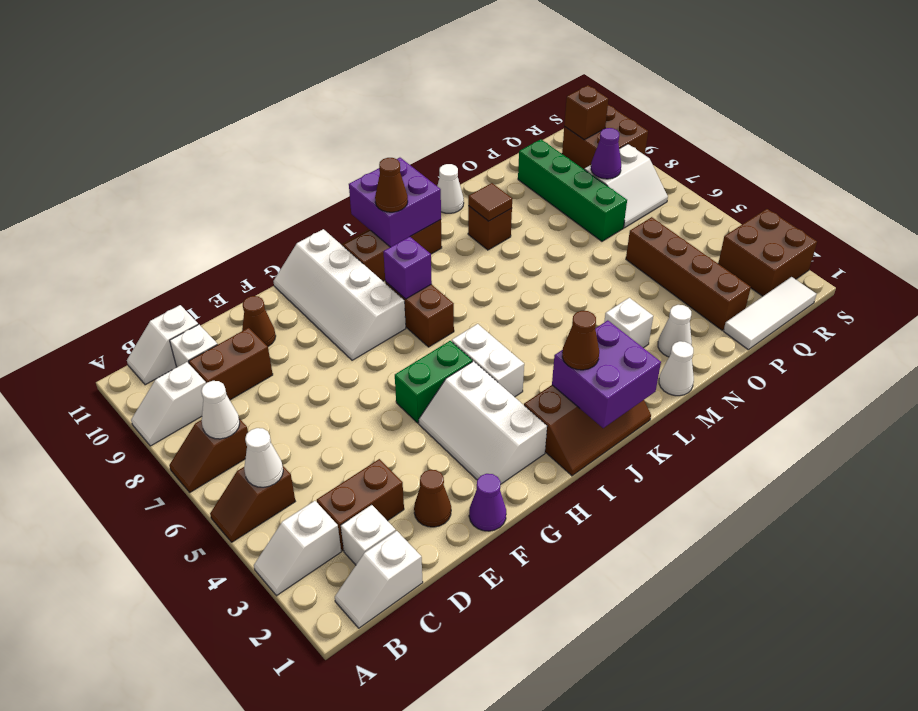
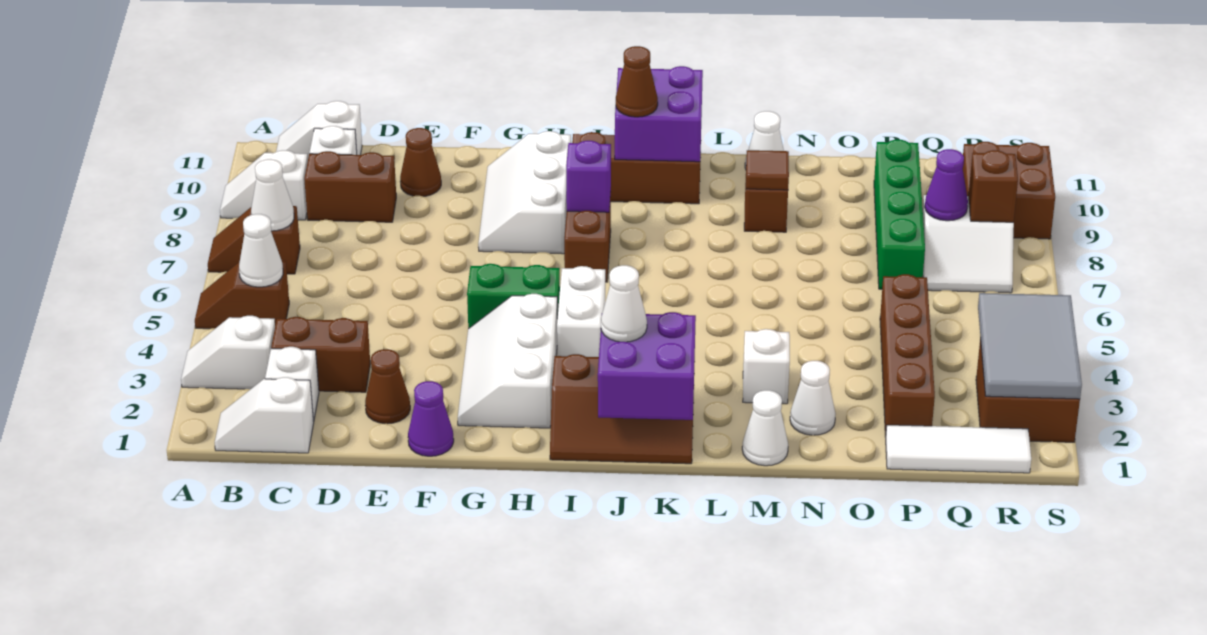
white slope G8:H11 level 1 top H -> white slope G8:H10 level 1 top H
brown cone J2 level 3 -> white cone J2 level 3
none -> grey tile R2:S4 level 2
brown brick R10 level 2 -> brown brick R8 level 2

